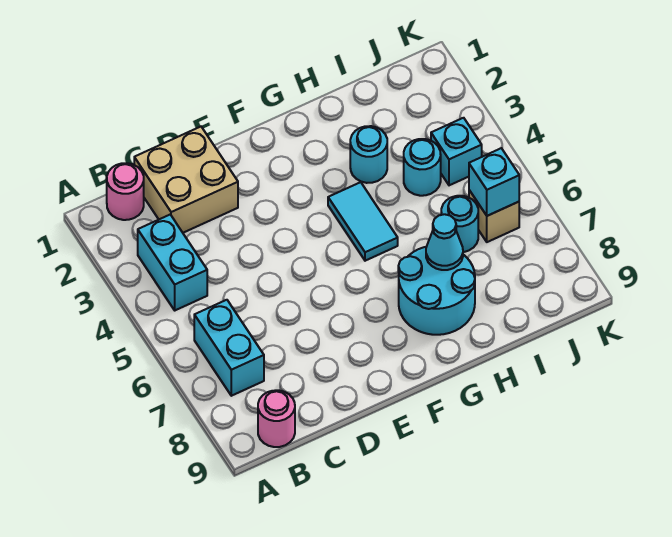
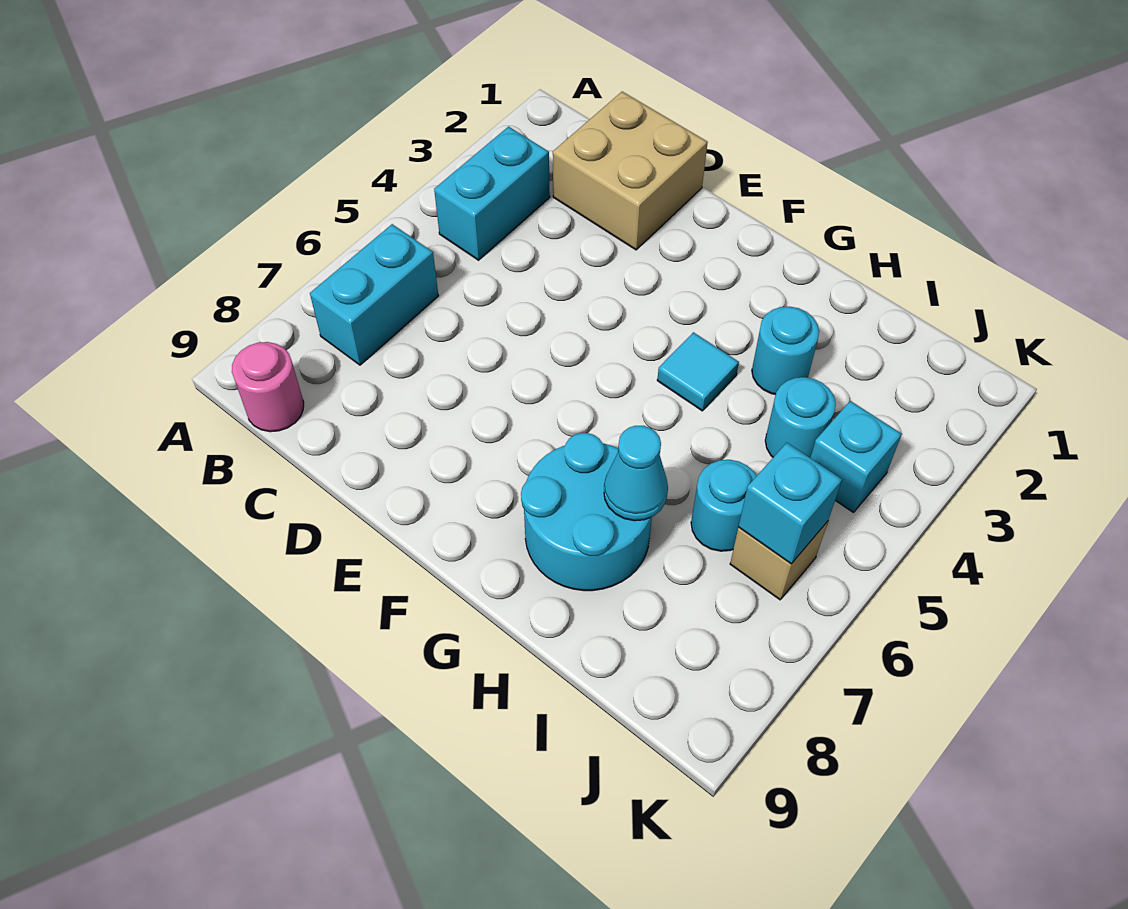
pink round brick B1 level 1 -> none
cyan tile G4:G5 level 1 -> cyan tile G4 level 1

